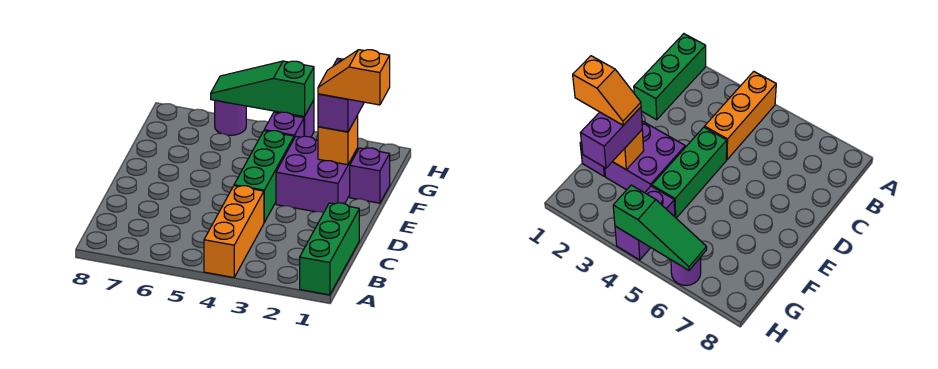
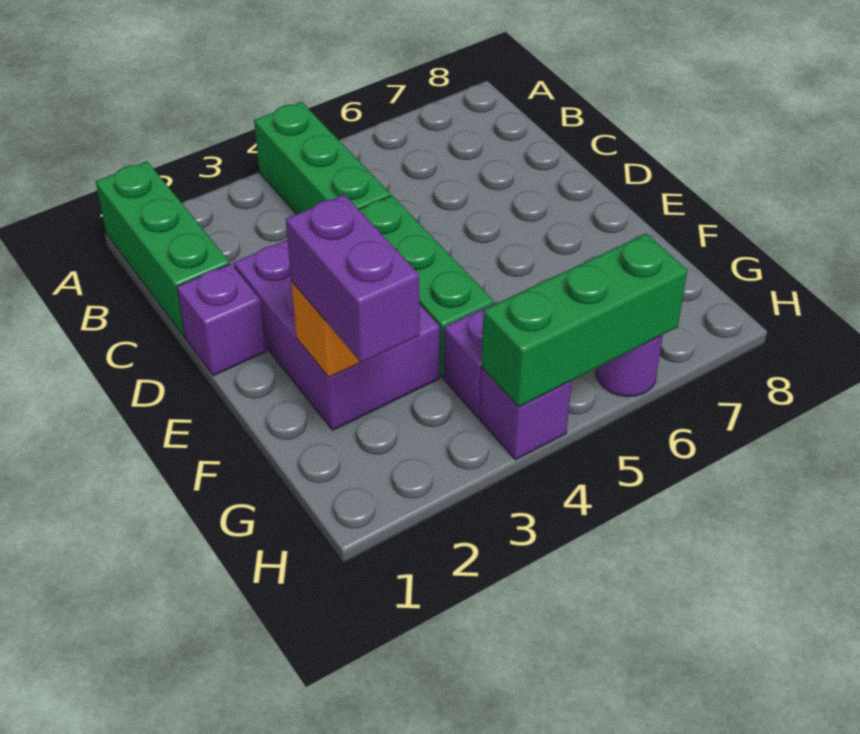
orange brick A4:C4 level 1 -> green brick A4:C4 level 1
purple brick E2:F3 level 1 -> purple brick D2:F3 level 1
purple brick F1 level 1 -> purple brick D1 level 1
orange slope F1:F2 level 4 top 1 -> none
green slope H4:H6 level 2 top 4 -> green brick H4:H6 level 2

